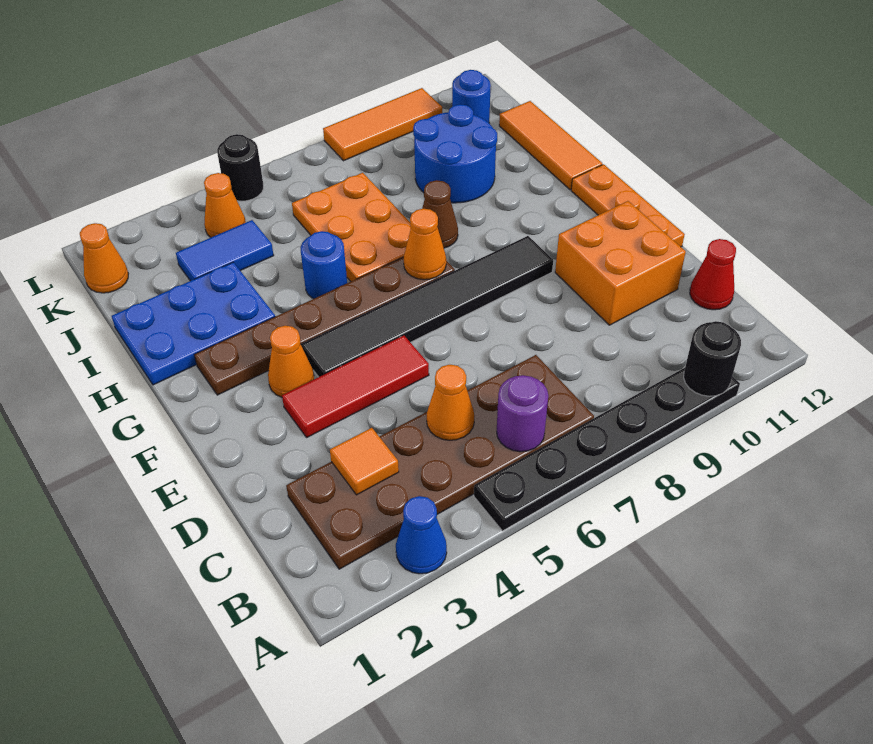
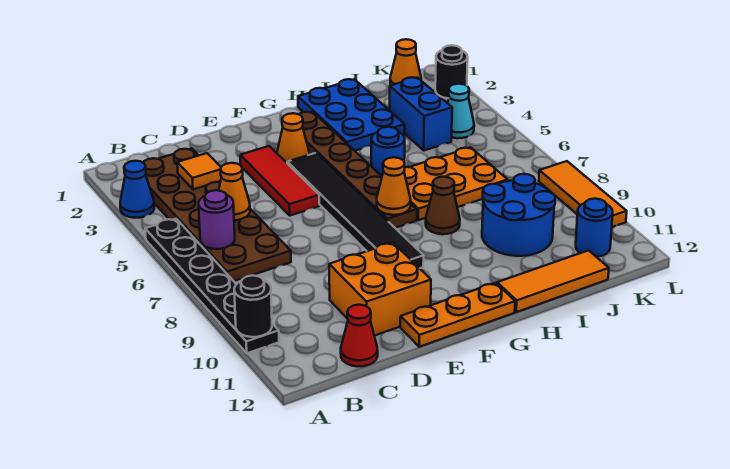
blue tile J3:J4 level 1 -> blue brick J3:J4 level 1
orange cone K4 level 1 -> cyan cone K4 level 1
black round brick L5 level 1 -> black round brick L2 level 1

